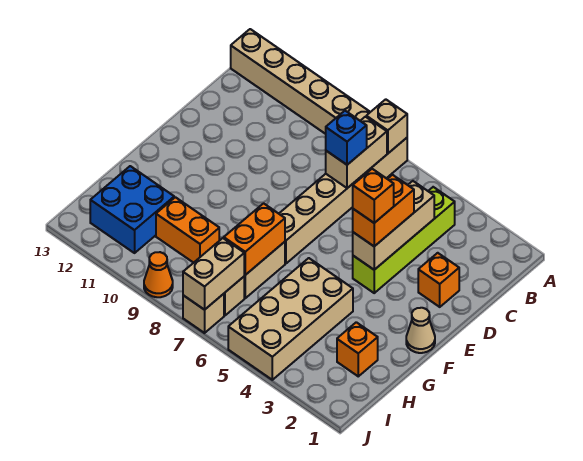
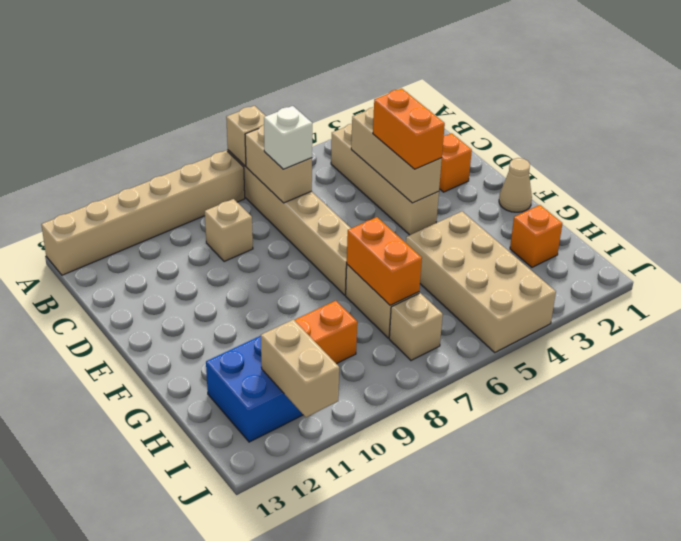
lime brick B4:E4 level 1 -> tan brick B4:E4 level 1
blue brick C7 level 3 -> white brick C7 level 3
orange brick E4 level 4 -> none
tan brick I7:J7 level 2 -> tan brick I11:J11 level 2
tan brick J7 level 1 -> tan brick C9 level 1
orange cone J9 level 1 -> none

